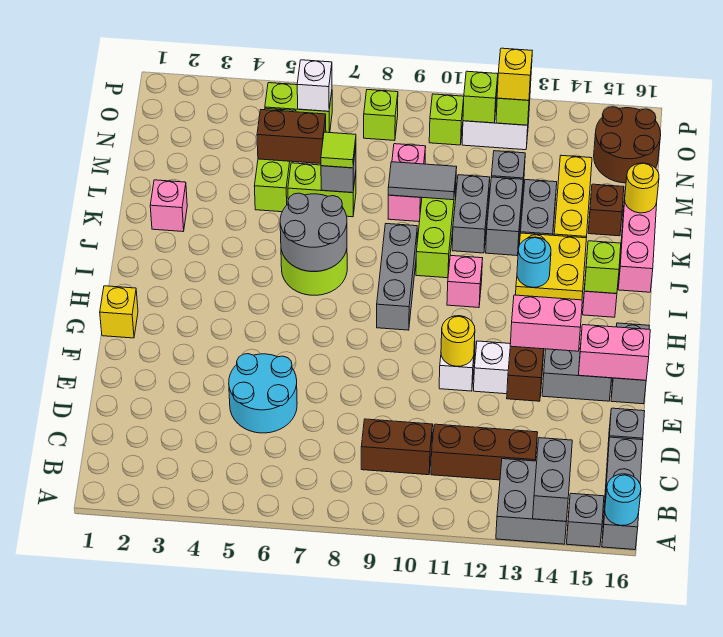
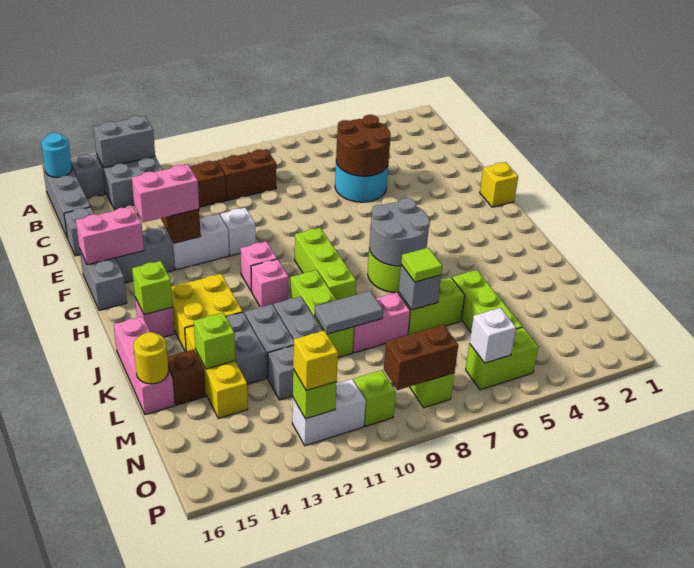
grey brick A14:B14 level 2 -> grey brick A13:A14 level 2
yellow round brick F11 level 2 -> none
grey brick H9:J9 level 1 -> lime brick H9:J9 level 1
cyan round brick I13 level 2 -> none
pink brick K2 level 1 -> pink brick H11 level 1
pink brick L9:M9 level 1 -> pink brick L8:L9 level 1
brown brick M5:M6 level 2 -> brown brick O8:O9 level 2
brown round brick N15:O16 level 1 -> brown round brick D5:E6 level 2
lime brick O11 level 2 -> lime brick L14 level 2

